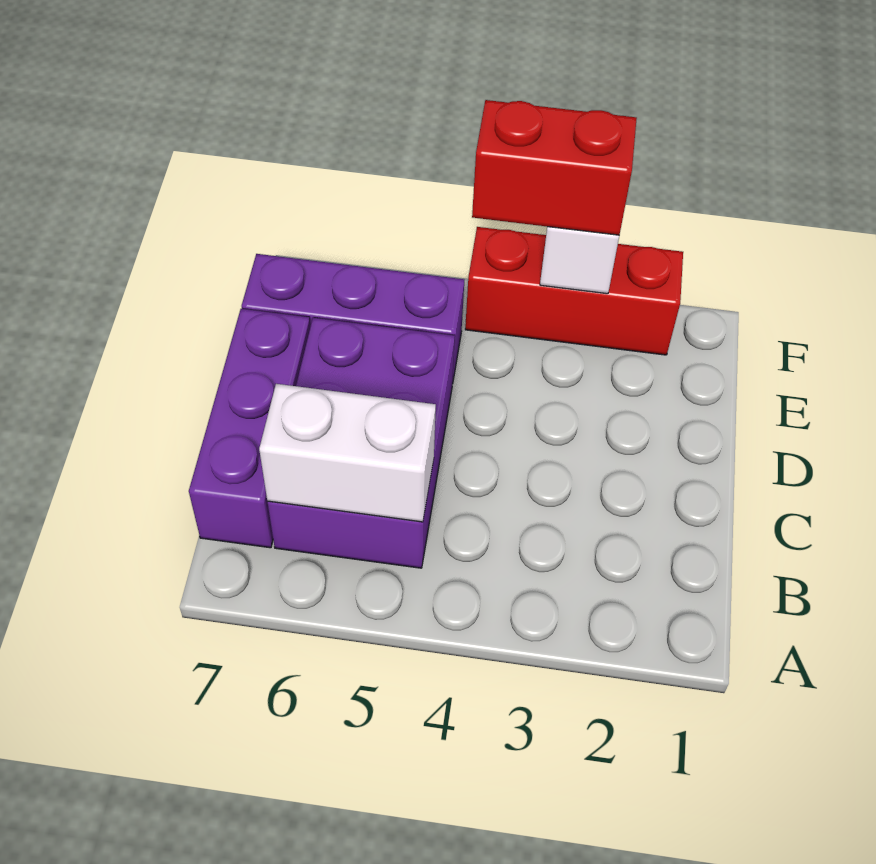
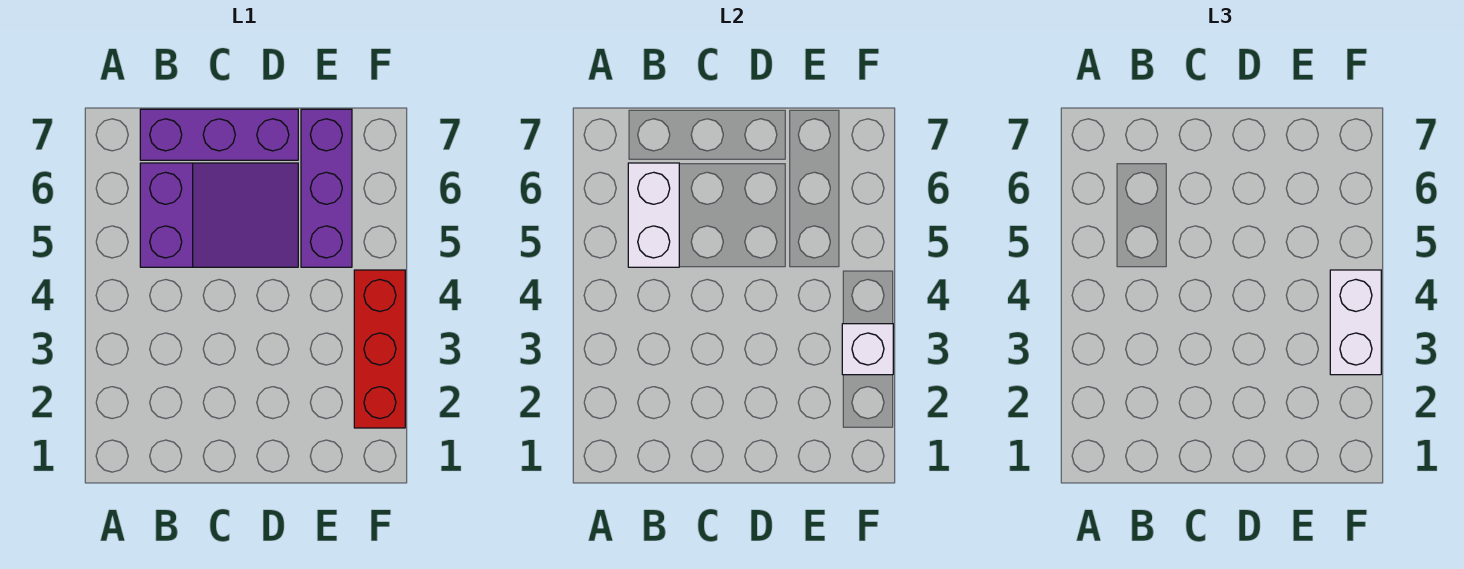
purple brick B5:D6 level 1 -> purple slope B5:D6 level 1 top B
red brick F3:F4 level 3 -> white brick F3:F4 level 3

